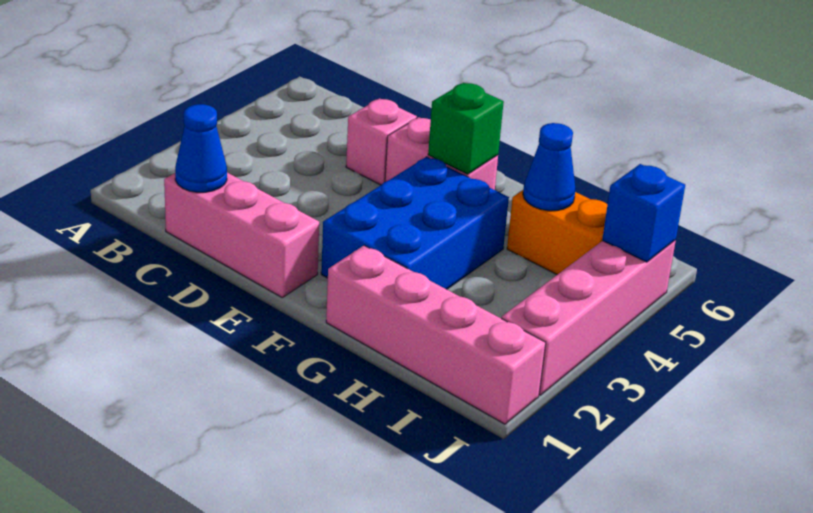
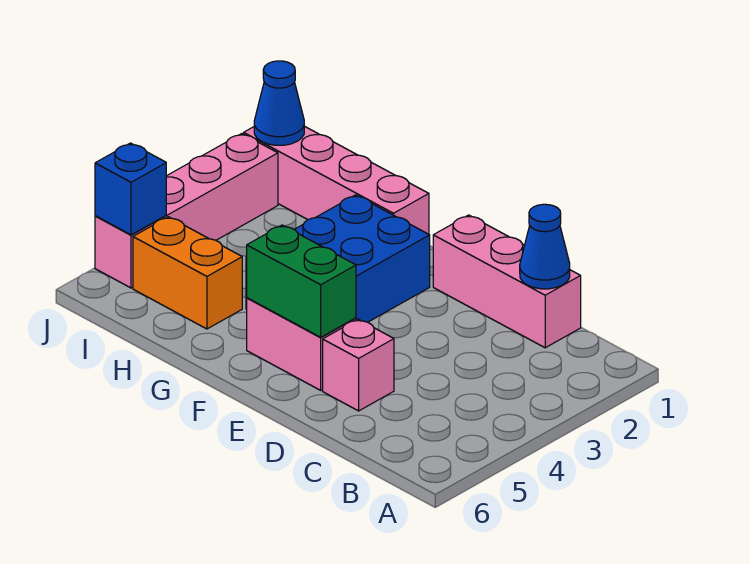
green brick F5 level 2 -> green brick E5:F5 level 2
blue cone H5 level 2 -> blue cone J1 level 2

